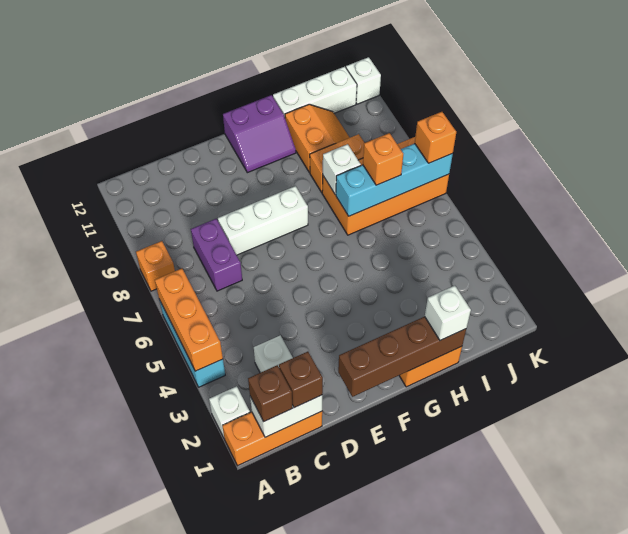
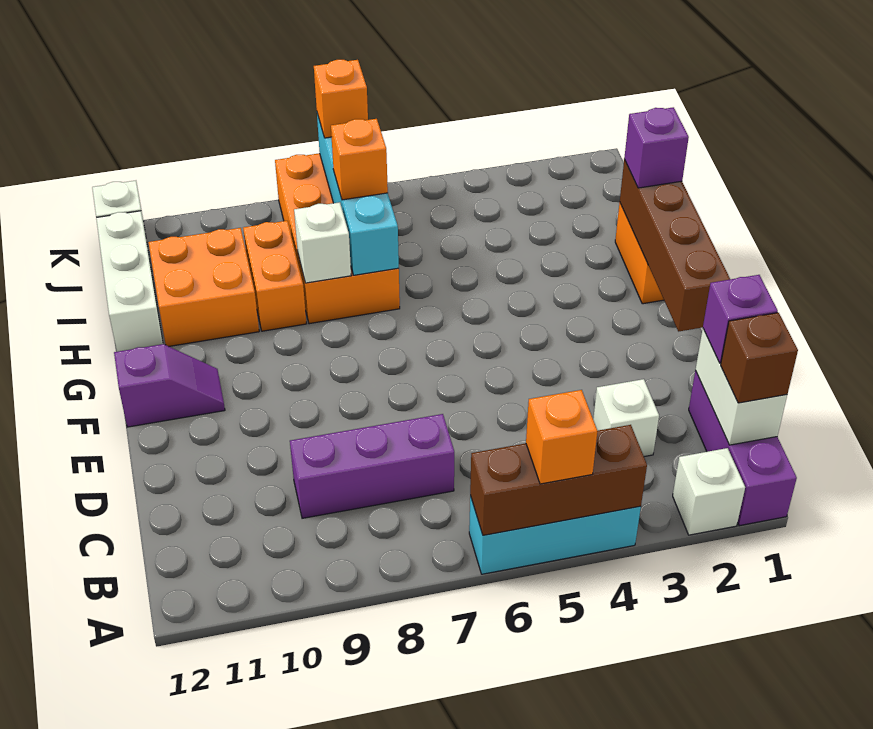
orange brick A1:C1 level 1 -> purple brick A1:C1 level 1
orange brick A4:A6 level 2 -> brown brick A4:A6 level 2
orange brick A8 level 1 -> orange brick A5 level 3
brown brick C1 level 3 -> purple brick C1 level 3
purple brick C7:C8 level 1 -> purple brick C7:C9 level 1
white brick D8:F8 level 1 -> none
purple slope F11:G12 level 1 top 12 -> purple slope F11:F12 level 1 top 12
white brick H1 level 3 -> purple brick H1 level 3
orange slope H10:I11 level 1 top H -> orange brick H10:I11 level 1

